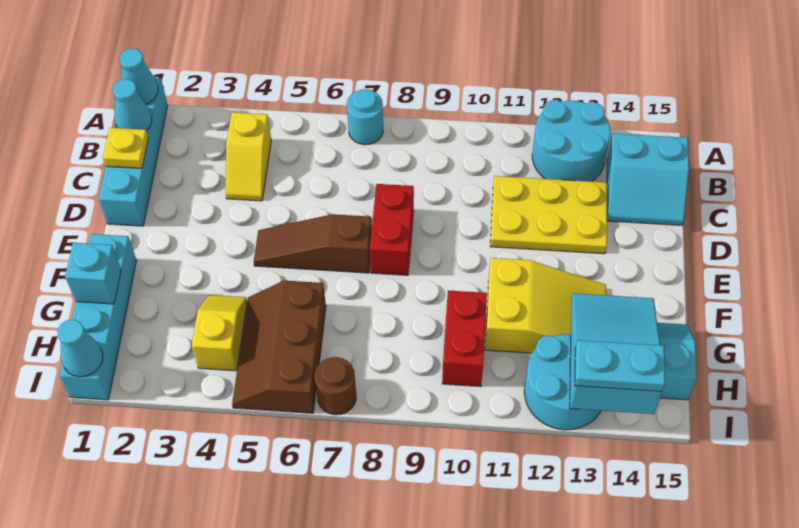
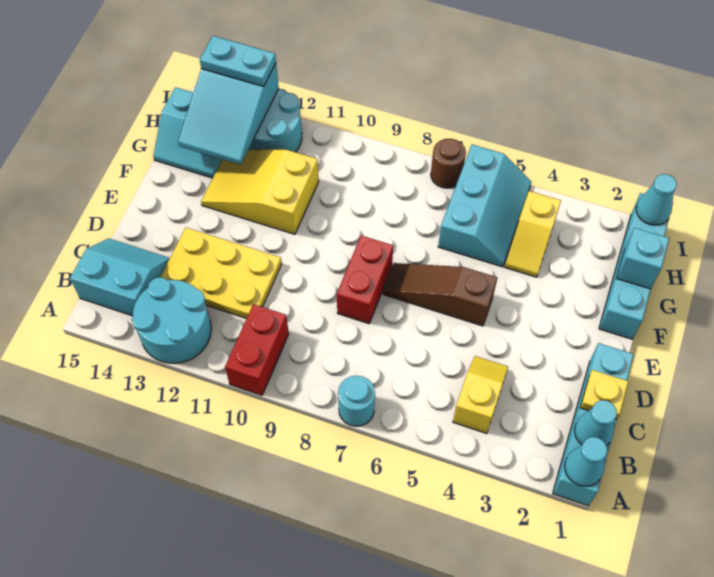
brown slope E5:E7 level 1 top 7 -> brown slope E5:E7 level 1 top 5
brown slope G5:I6 level 1 top 6 -> cyan slope G5:I6 level 1 top 6
red brick G10:H10 level 1 -> red brick A10:B10 level 1

